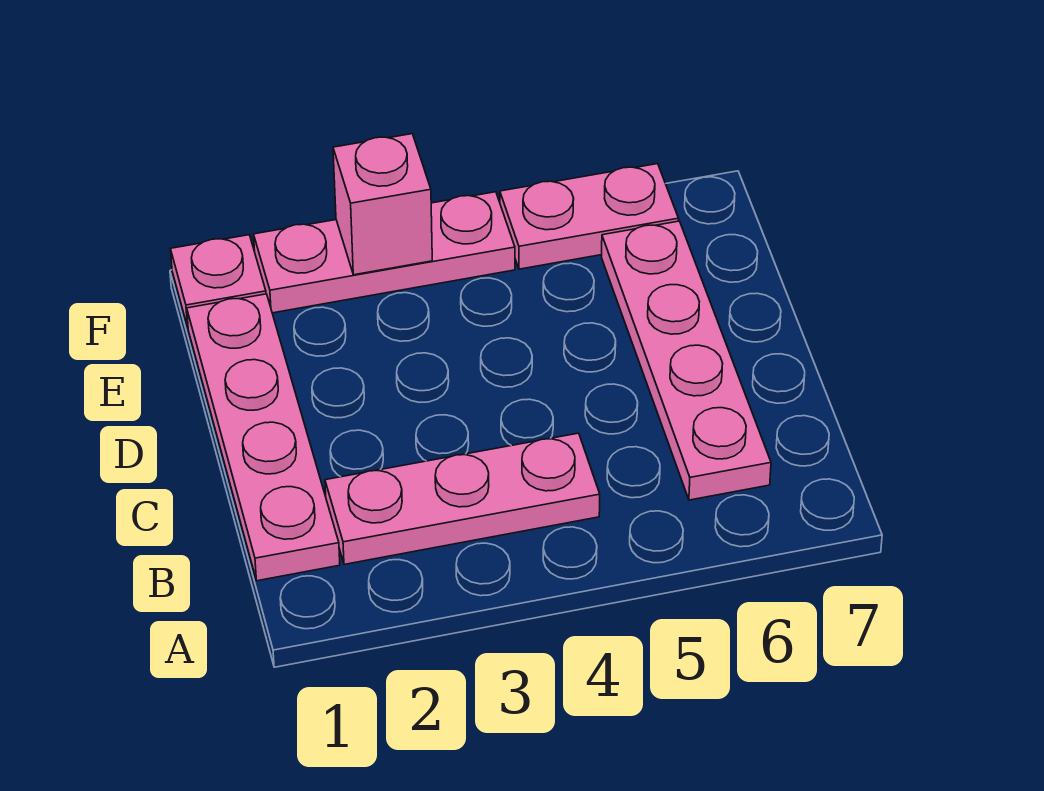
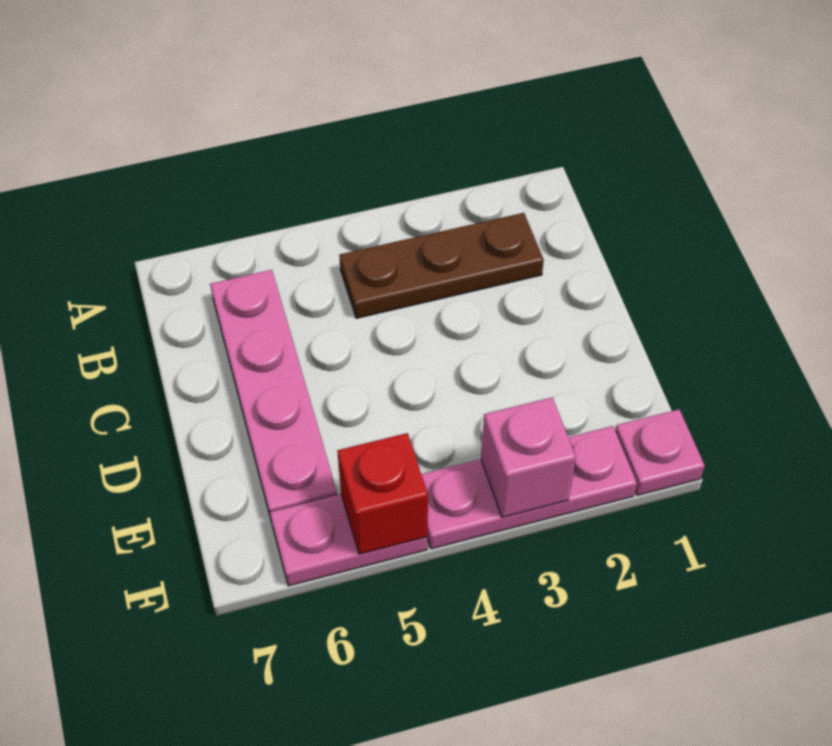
pink plate B1:E1 level 1 -> none
pink plate B2:B4 level 1 -> brown plate B2:B4 level 1
none -> red brick F5 level 2

